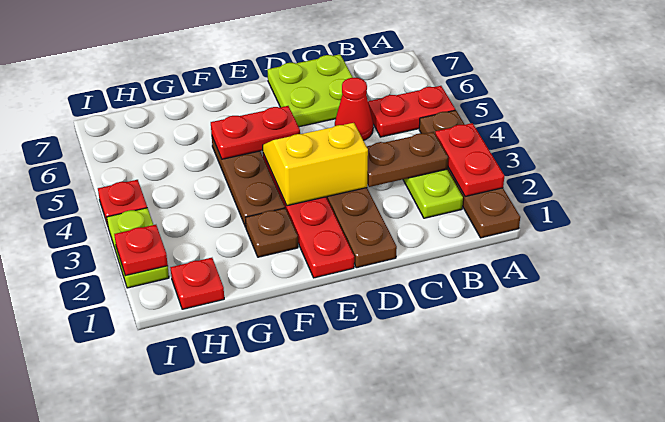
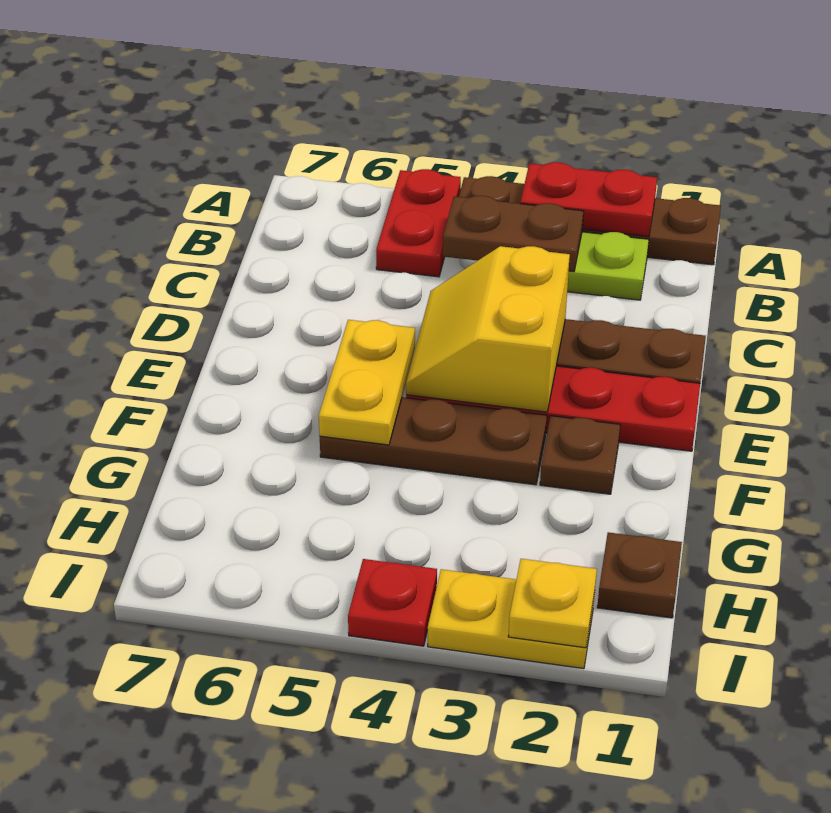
brown plate B3:C3 level 2 -> brown plate B3:B4 level 2
red cone C5 level 1 -> none
lime plate C6:D7 level 1 -> none
red plate E5:F5 level 2 -> yellow plate E5:F5 level 2
red plate H1 level 1 -> brown plate H1 level 1
lime plate I2:I3 level 1 -> yellow plate I2:I3 level 1
red plate I2 level 2 -> yellow plate I2 level 2

